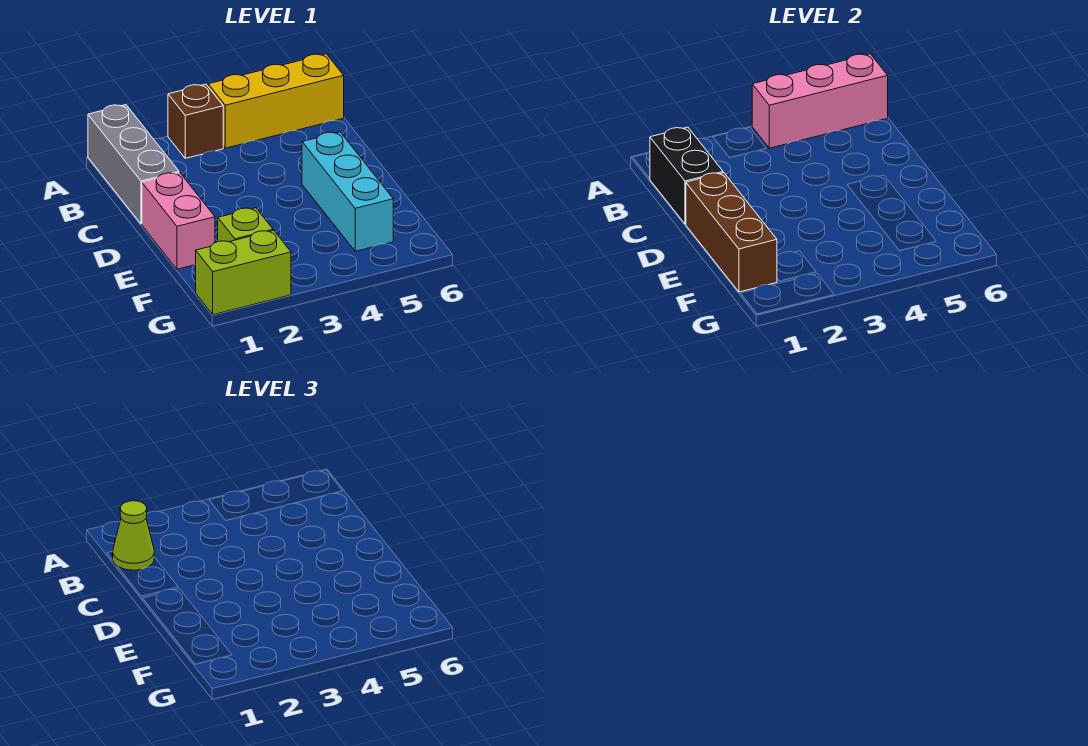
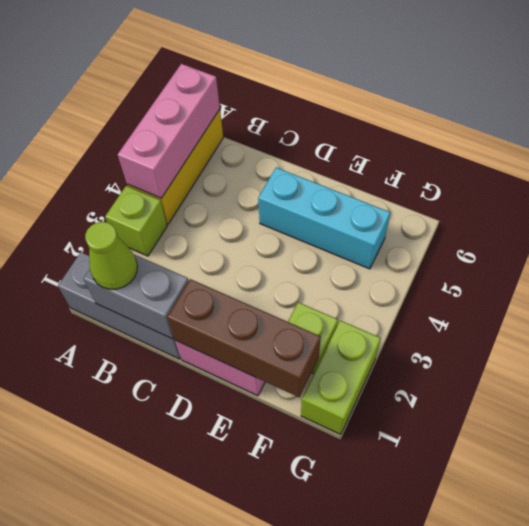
brown brick A3 level 1 -> lime brick A3 level 1
black brick B1:C1 level 2 -> grey brick B1:C1 level 2

